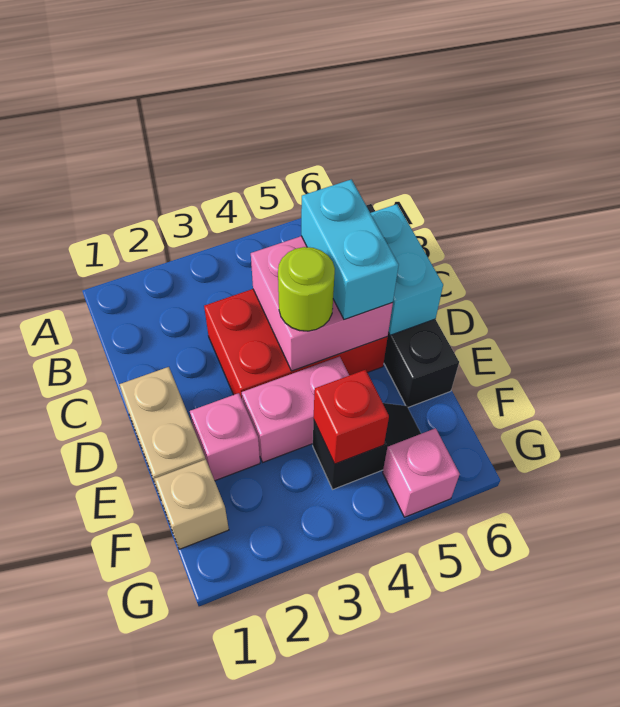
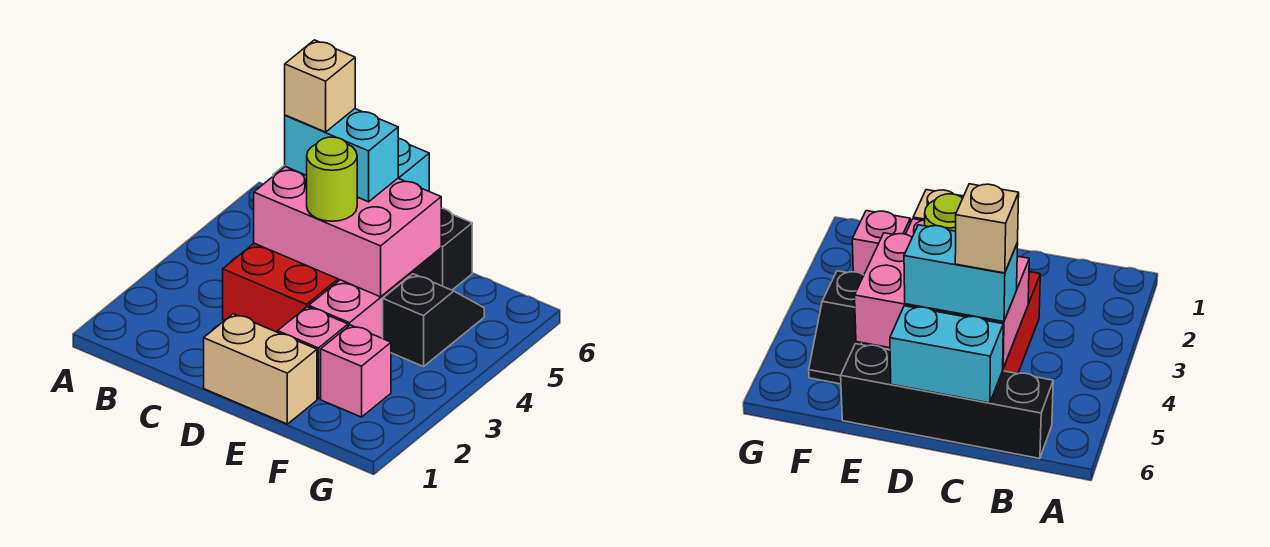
pink brick C4:D5 level 2 -> pink brick C4:E5 level 2
tan brick F1 level 1 -> tan brick C5 level 4
red brick F4 level 2 -> none
pink brick G5 level 1 -> pink brick F2 level 1

